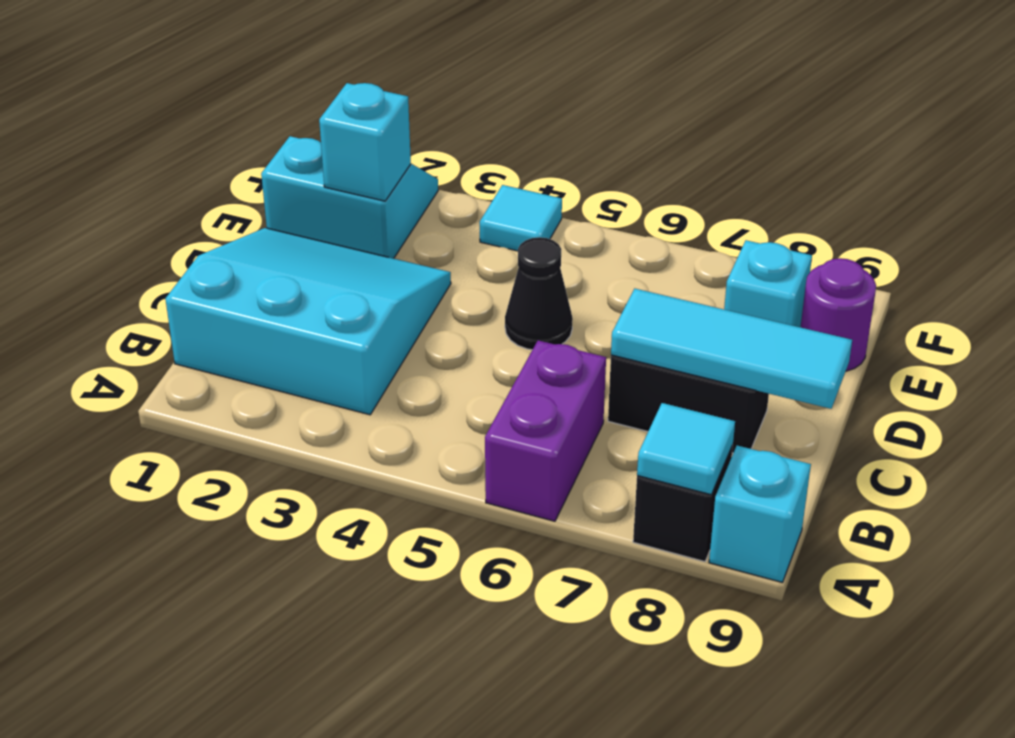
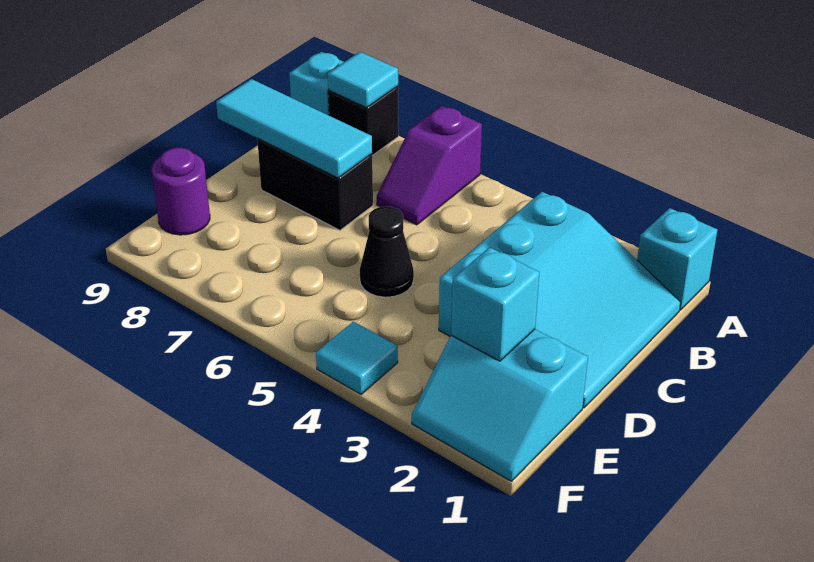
purple brick A6:B6 level 1 -> purple slope A6:B6 level 1 top A
cyan slope B1:D3 level 1 top B -> cyan slope B1:D3 level 1 top 3
cyan brick E8 level 1 -> cyan brick A1 level 1

